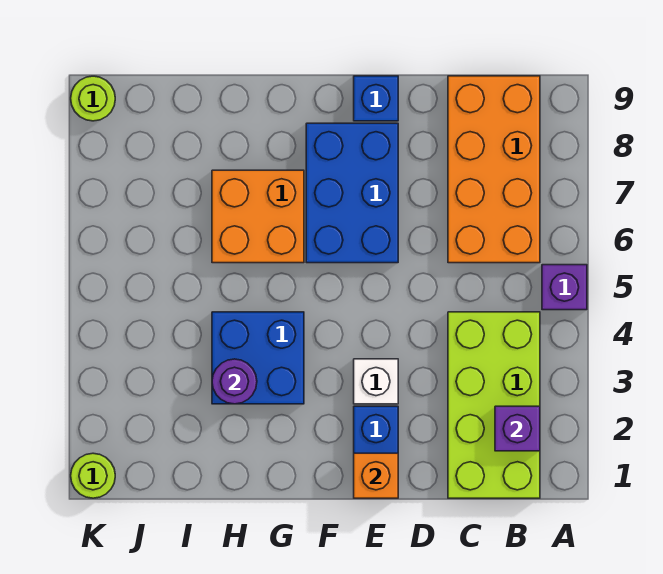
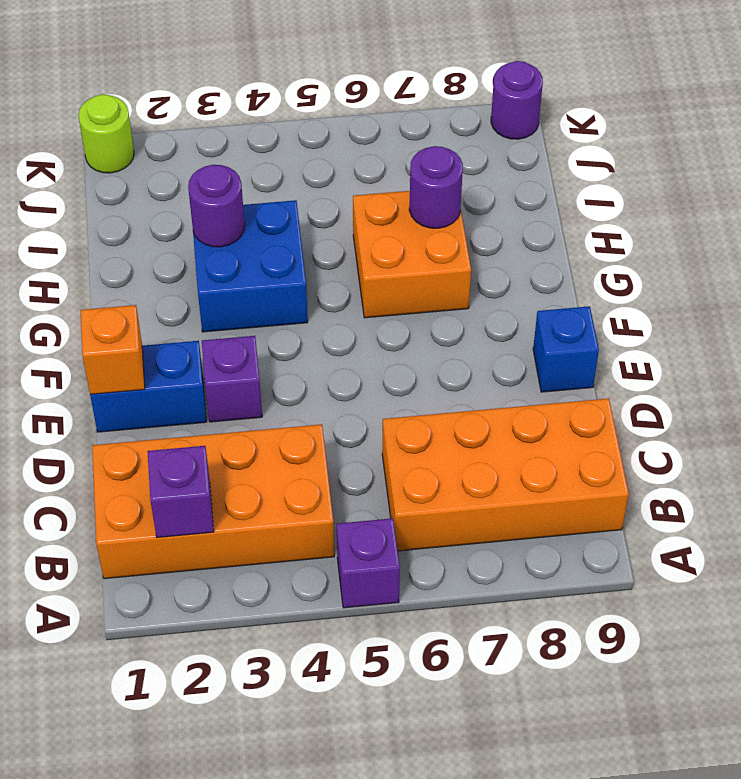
lime brick B1:C4 level 1 -> orange brick B1:C4 level 1
white brick E3 level 1 -> purple brick E3 level 1
blue brick E6:F8 level 1 -> none
none -> purple round brick H7 level 2
lime round brick K9 level 1 -> purple round brick K9 level 1

